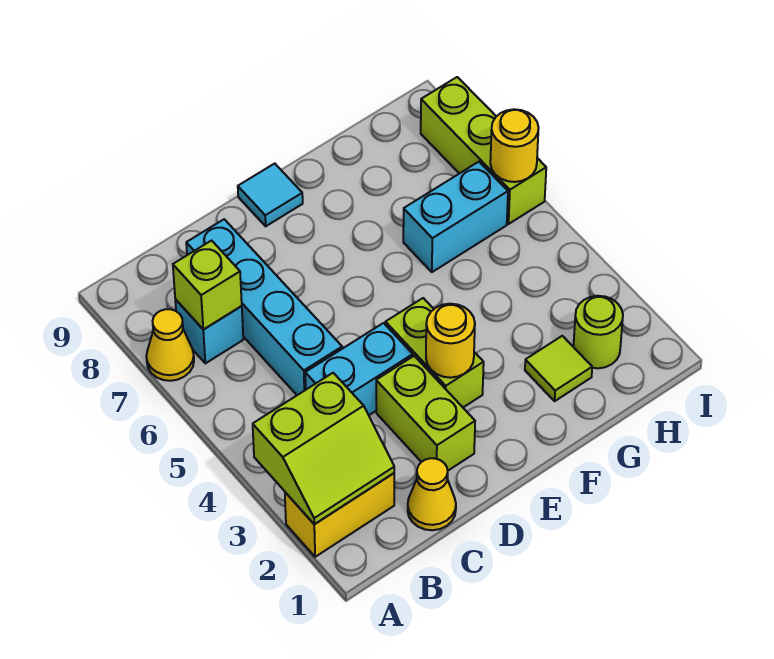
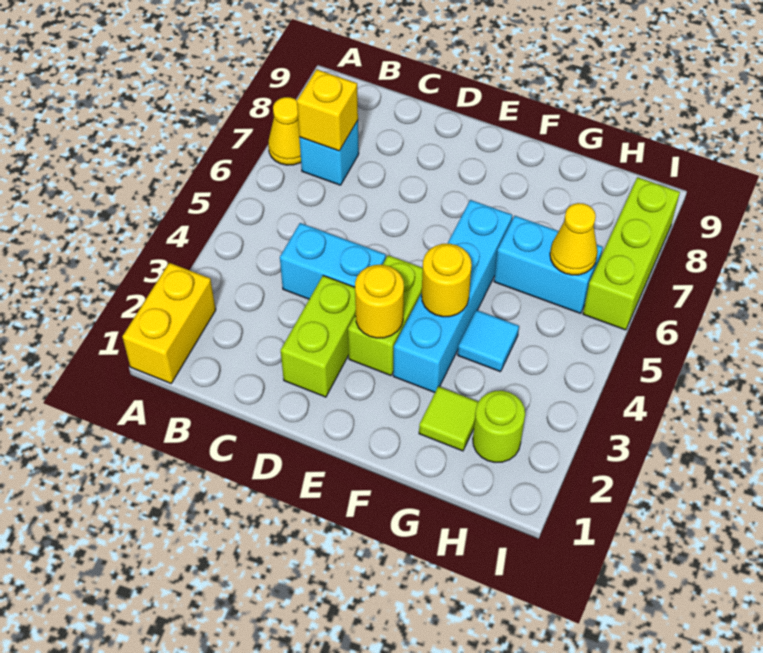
yellow brick A2:B2 level 1 -> yellow brick A1:A2 level 1
lime slope A2:B3 level 2 top 3 -> none
lime brick B7 level 2 -> yellow brick B7 level 2
yellow cone C1 level 1 -> yellow cone H6 level 2
cyan brick C5:C8 level 1 -> cyan brick F3:F6 level 1
cyan tile E9 level 1 -> cyan tile G4 level 1
yellow round brick I6 level 2 -> yellow round brick F4 level 2

